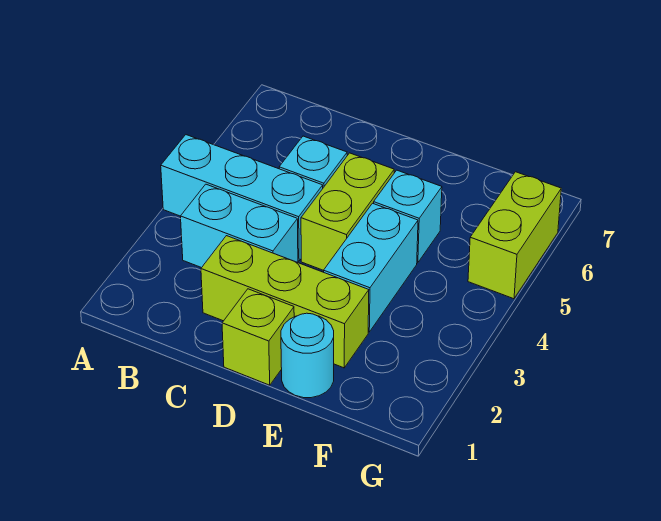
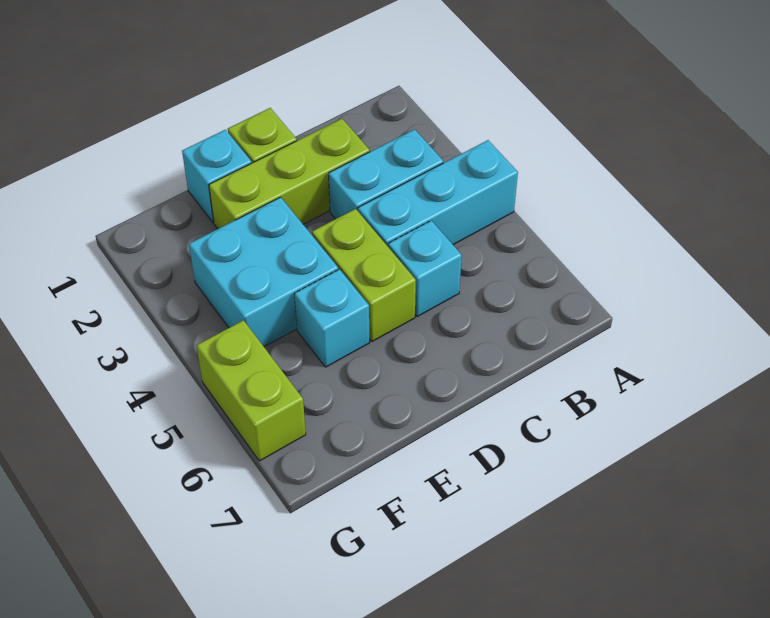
cyan round brick E1 level 1 -> cyan brick E1 level 1
cyan brick E3:E4 level 1 -> cyan brick E3:F4 level 1

